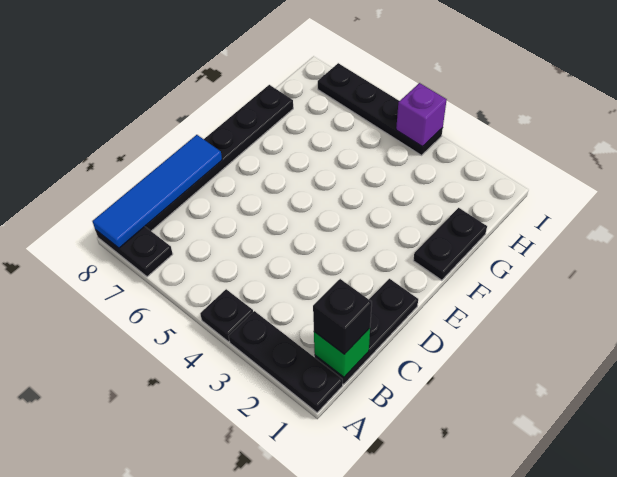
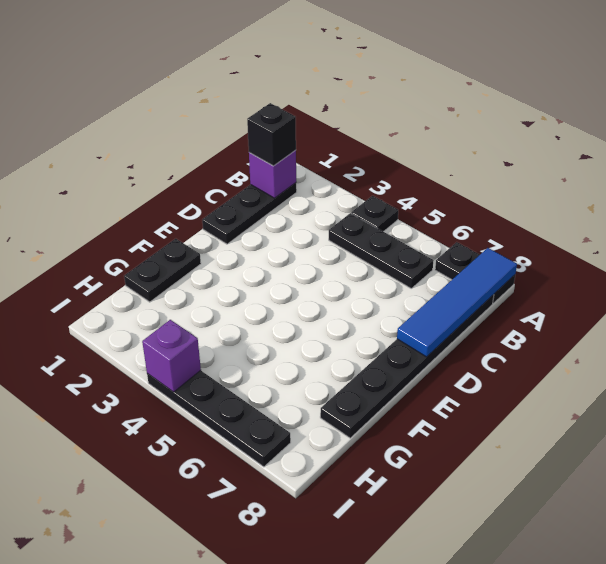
black plate A1:A3 level 1 -> black plate B4:B6 level 1
green brick B1 level 2 -> purple brick B1 level 2

